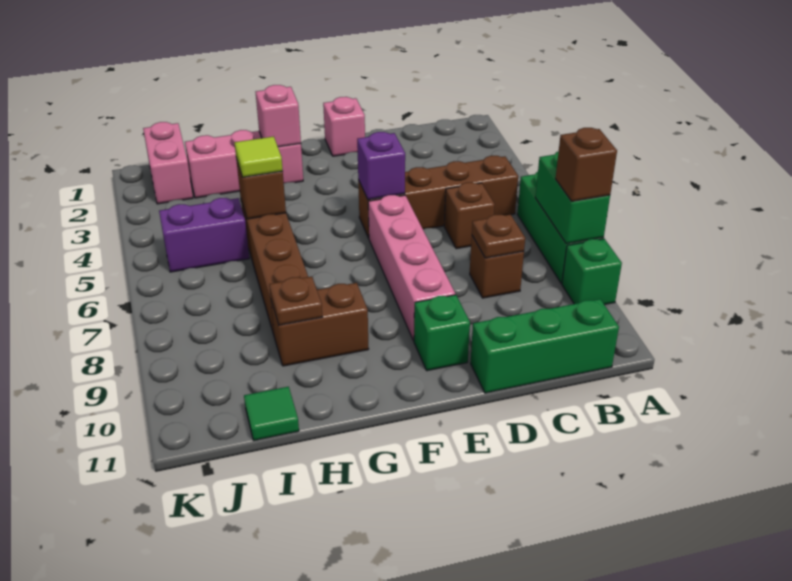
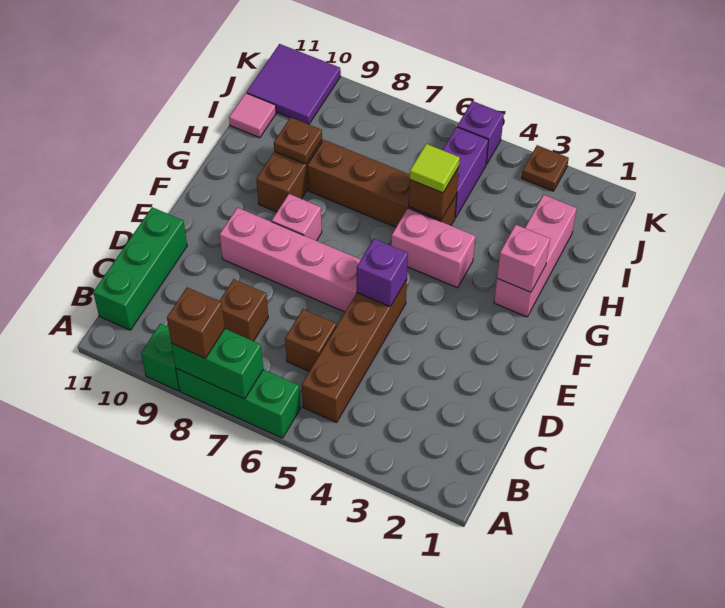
brown plate C8 level 2 -> brown plate K3 level 1
pink brick E1 level 1 -> pink brick F8 level 1
green brick E10 level 1 -> none
green tile I11 level 1 -> pink tile I11 level 1
pink brick J1:J2 level 1 -> pink brick G4:G5 level 1
none -> purple tile J10:K11 level 1
none -> purple brick K5 level 1

